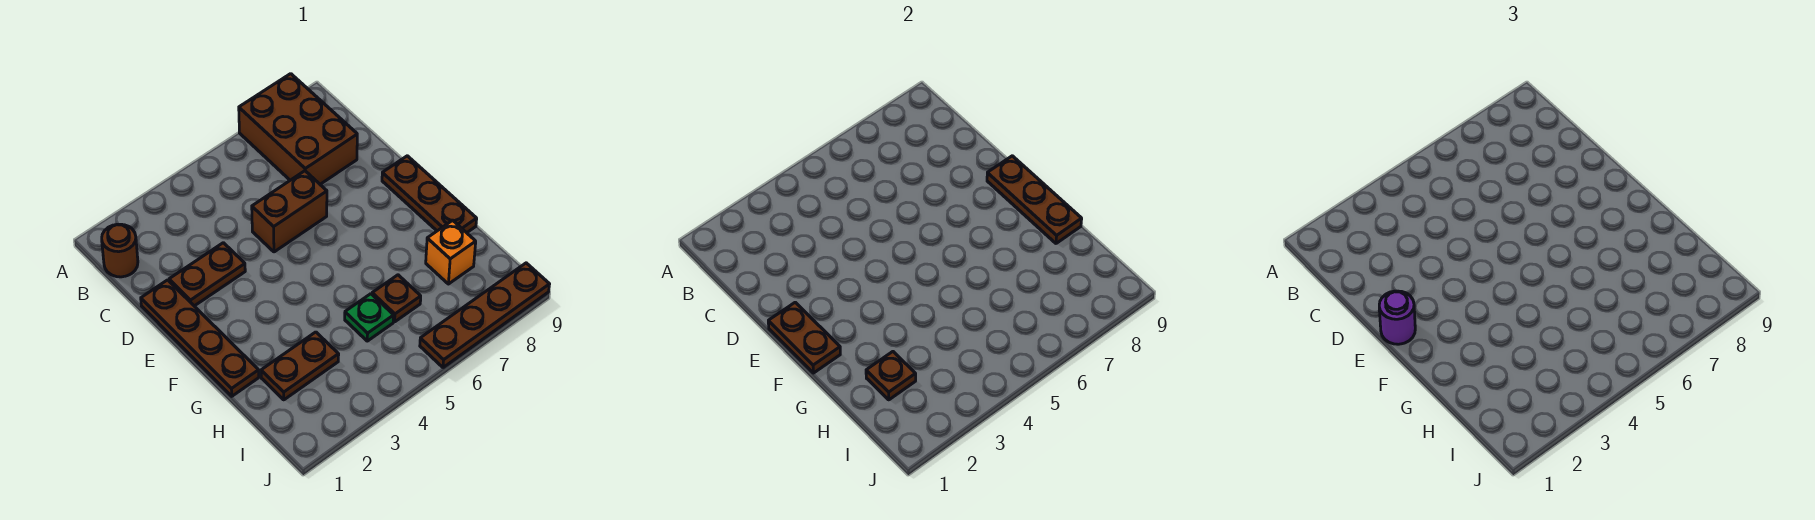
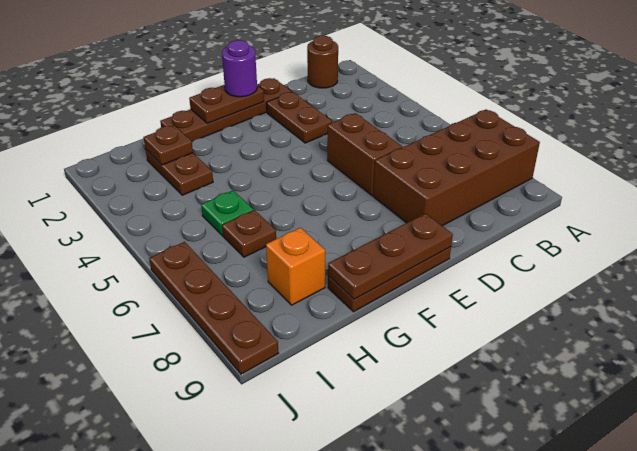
brown brick A7:C8 level 1 -> brown brick A7:D8 level 1

